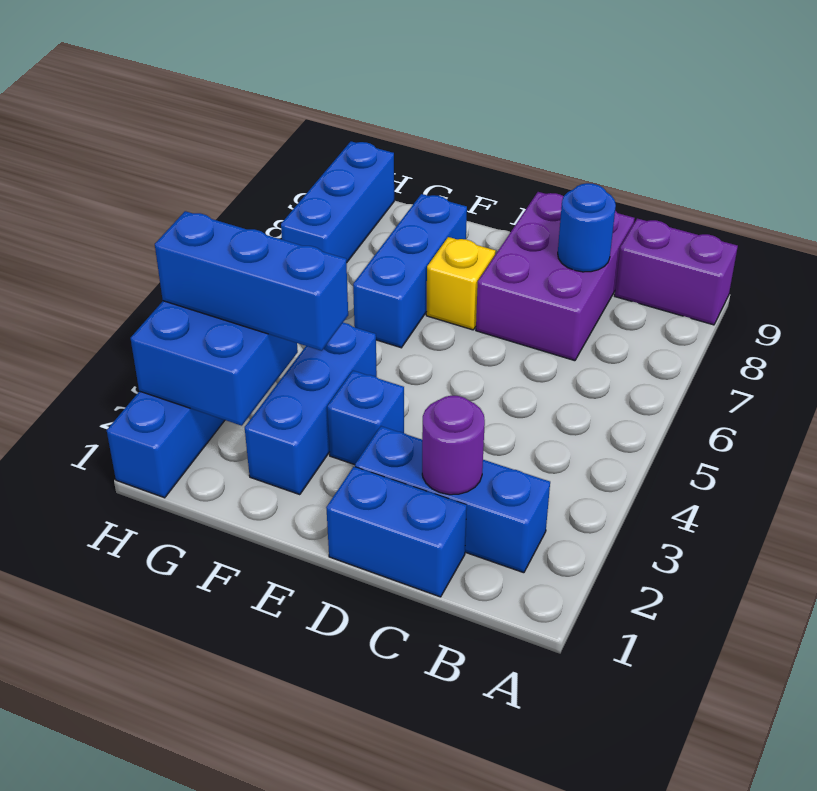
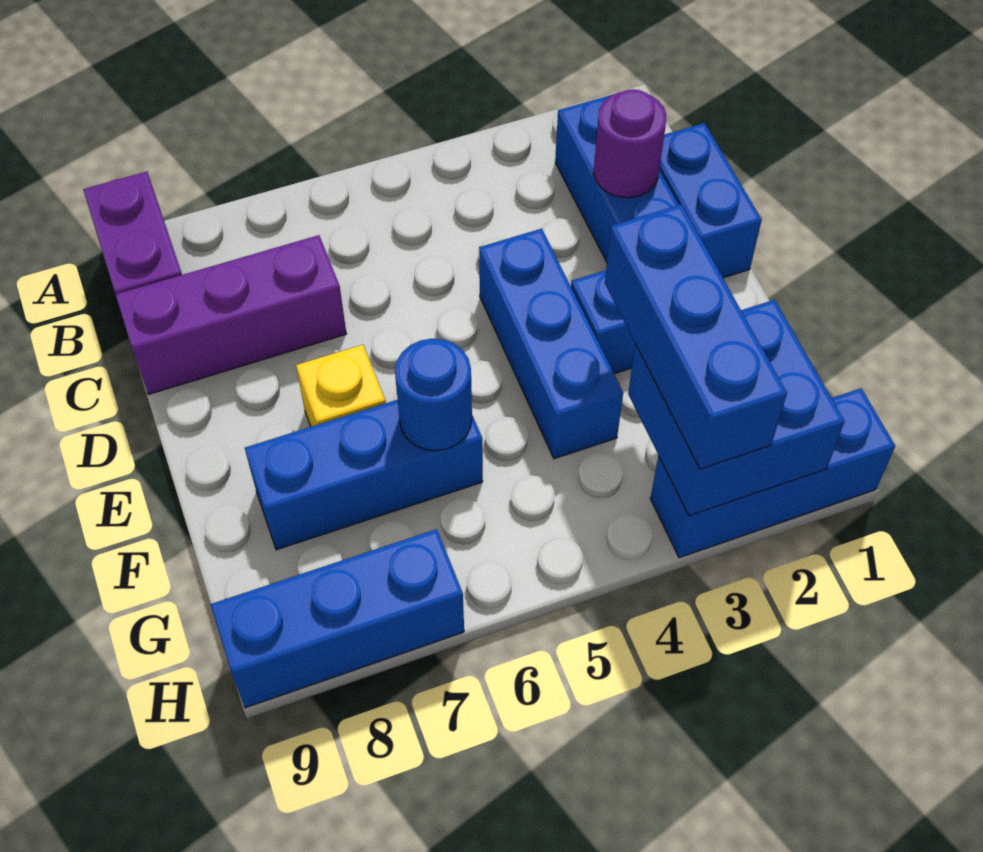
purple brick C7:D9 level 1 -> purple brick C7:C9 level 1
blue round brick C8 level 2 -> blue round brick F6 level 2
blue brick F2:F4 level 1 -> blue brick D4:F4 level 1

